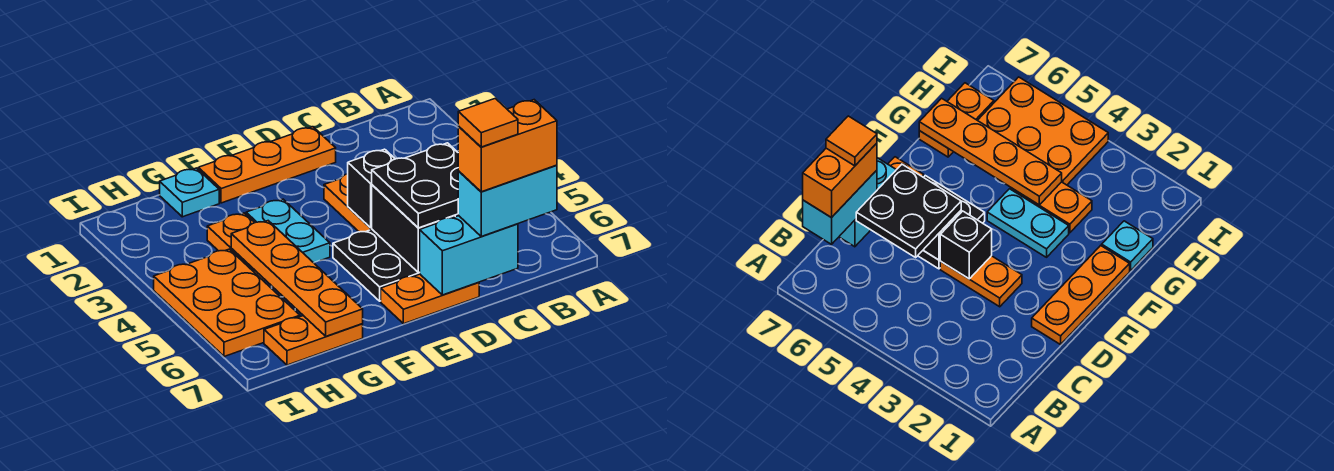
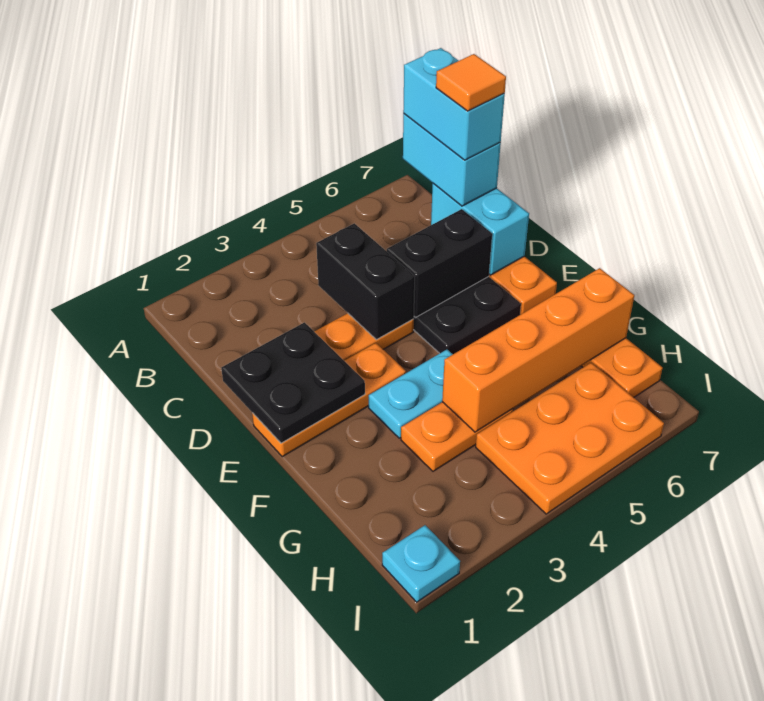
orange brick B7:C7 level 4 -> cyan brick B7:C7 level 4
black plate C5:D6 level 3 -> black plate D1:E2 level 2
orange plate D1:F1 level 1 -> orange plate E1:E3 level 1
black brick D4 level 2 -> black brick C4:D4 level 2
cyan plate G1 level 1 -> cyan plate I1 level 1
orange plate G4:G7 level 2 -> orange brick G4:G7 level 2

